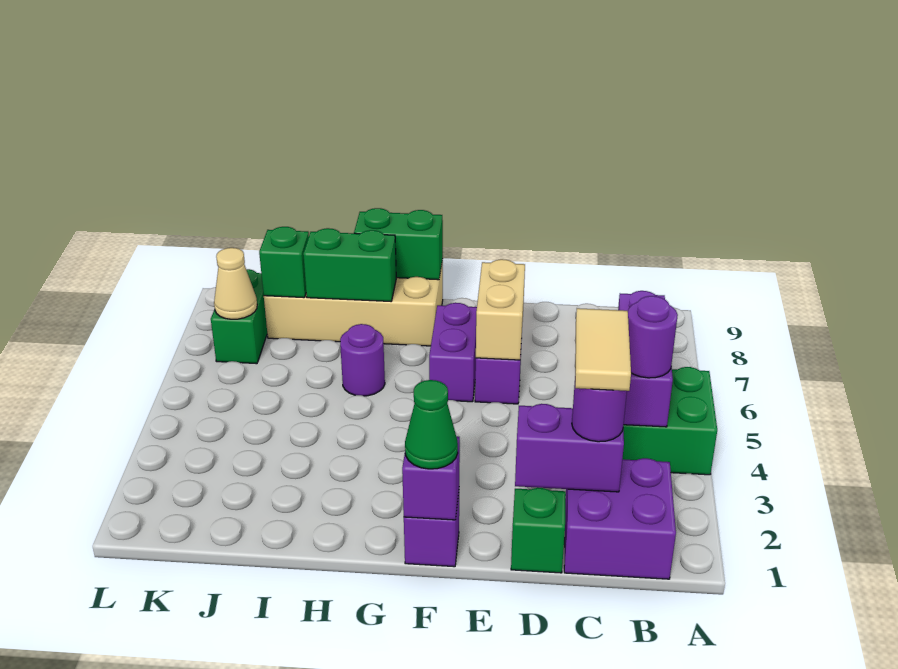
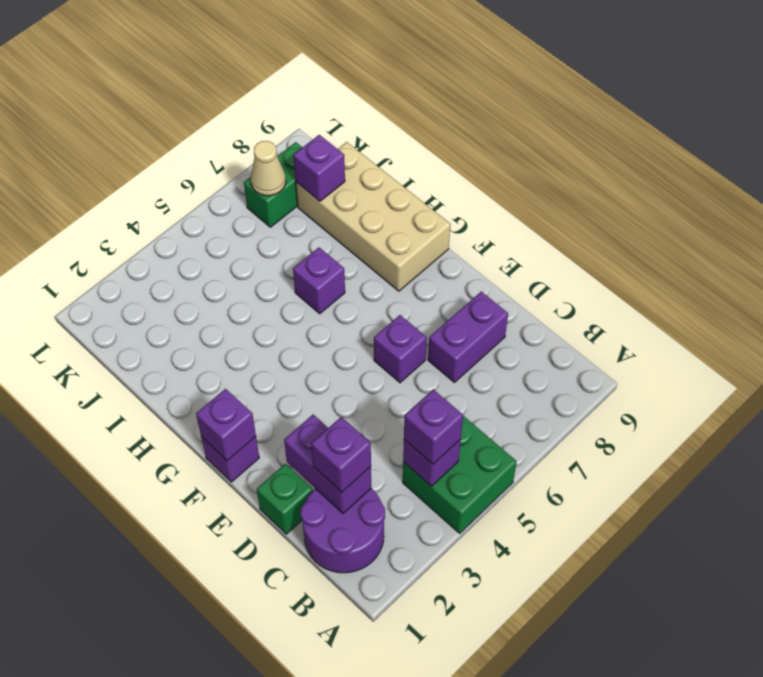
purple brick B1:C2 level 1 -> purple round brick B1:C2 level 1
purple brick B4:B6 level 2 -> purple brick B4 level 2
purple round brick B4 level 3 -> purple brick B4 level 3
purple round brick C2 level 3 -> purple brick C2 level 3
tan tile C2:C3 level 4 -> none
tan brick E6:E7 level 2 -> none
green cone F1 level 3 -> none
purple brick F6:F7 level 1 -> purple brick D7:D8 level 1
green brick G9:H9 level 2 -> none
purple round brick H6 level 1 -> purple brick H6 level 1
green brick H8:I8 level 2 -> none
green brick J8 level 2 -> purple brick J8 level 2

